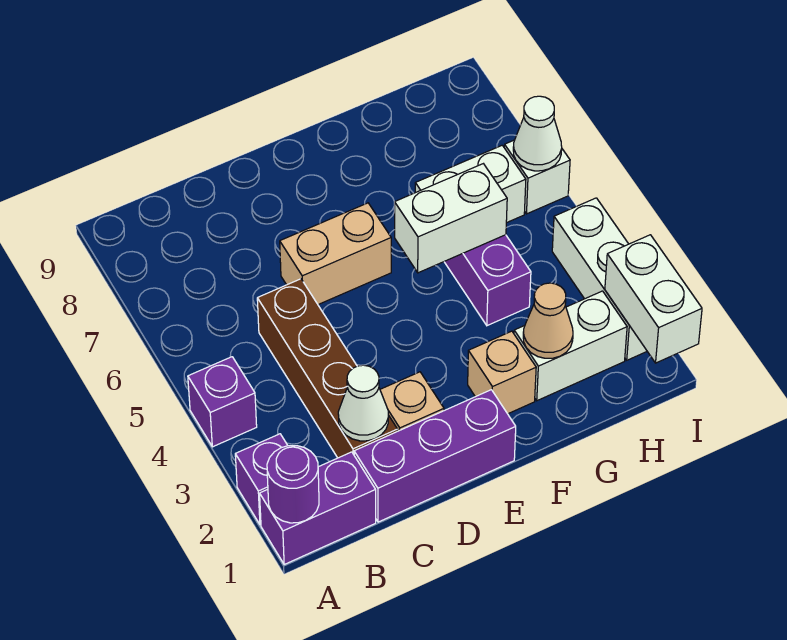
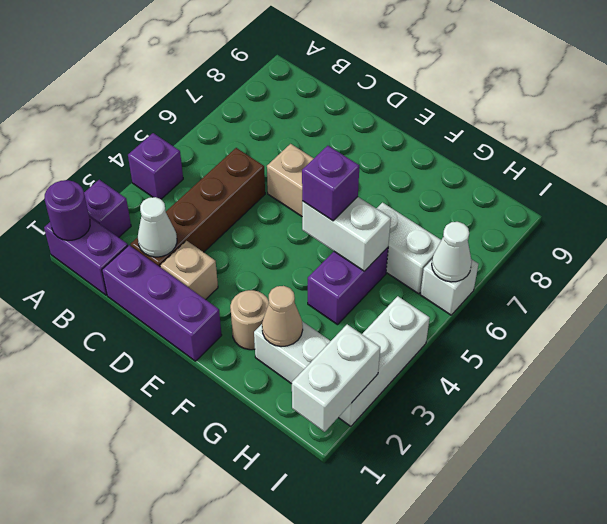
tan brick F2 level 1 -> tan round brick F2 level 1
none -> purple brick F5 level 3

